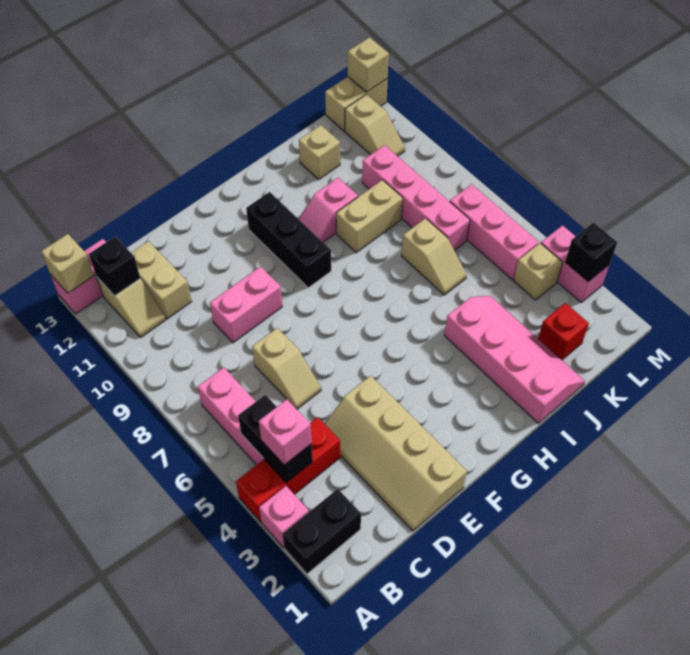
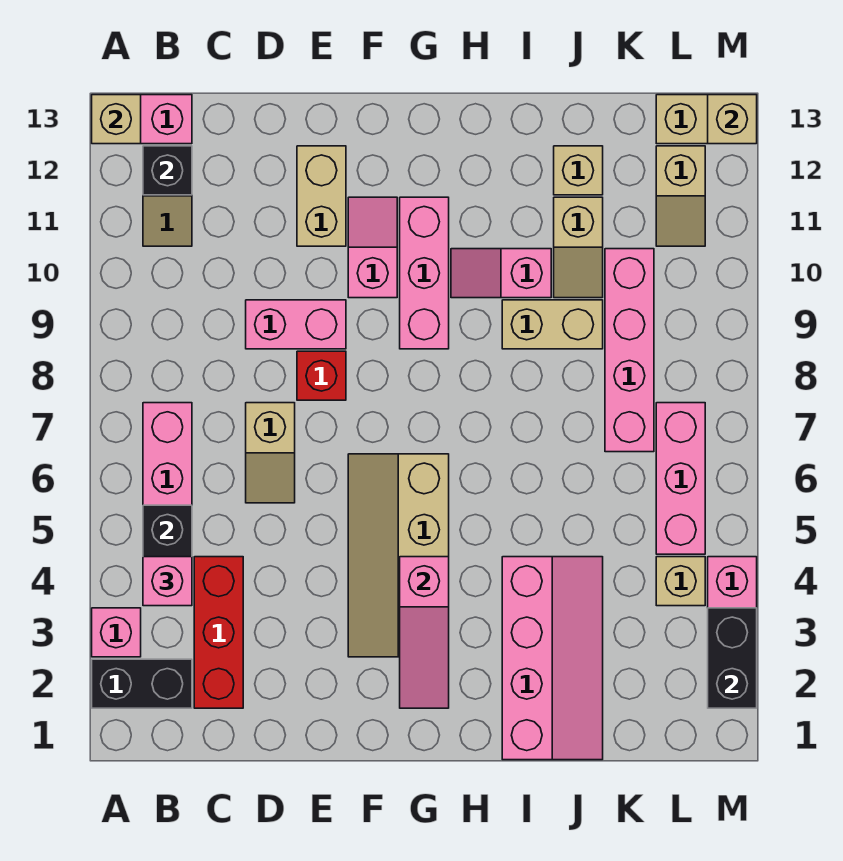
red brick A4:C4 level 1 -> red brick C2:C4 level 1
tan brick C11:C12 level 1 -> tan brick E11:E12 level 1
tan slope D1:E4 level 1 top E -> tan slope F3:G6 level 1 top G
none -> pink slope F10:F11 level 1 top 10
none -> pink slope G2:G4 level 2 top 4
black brick G9:G11 level 1 -> pink brick G9:G11 level 1
tan slope J6:J7 level 1 top 7 -> tan slope J10:J11 level 1 top 11
red brick K2 level 1 -> red brick E8 level 1
black brick M3 level 2 -> black brick M2:M3 level 2

